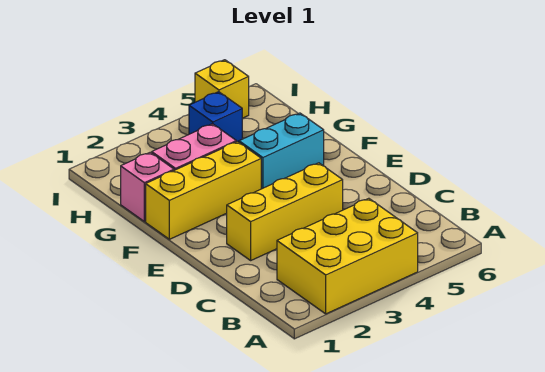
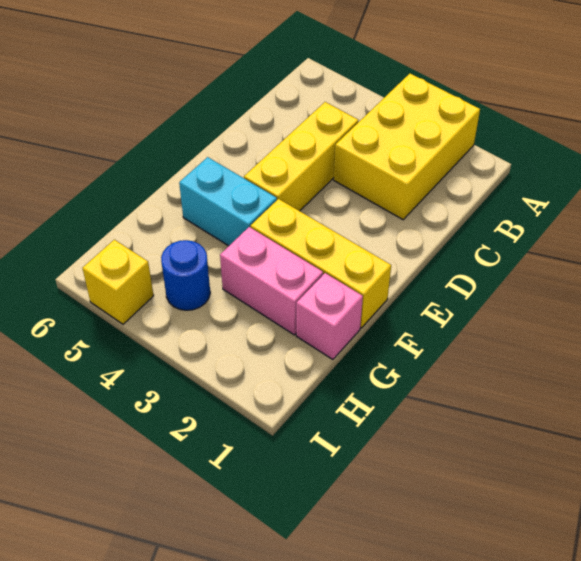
yellow brick A2:B4 level 1 -> yellow brick A2:C3 level 1
yellow brick D2:D4 level 1 -> yellow brick C4:E4 level 1
blue brick H4 level 1 -> blue round brick H4 level 1

